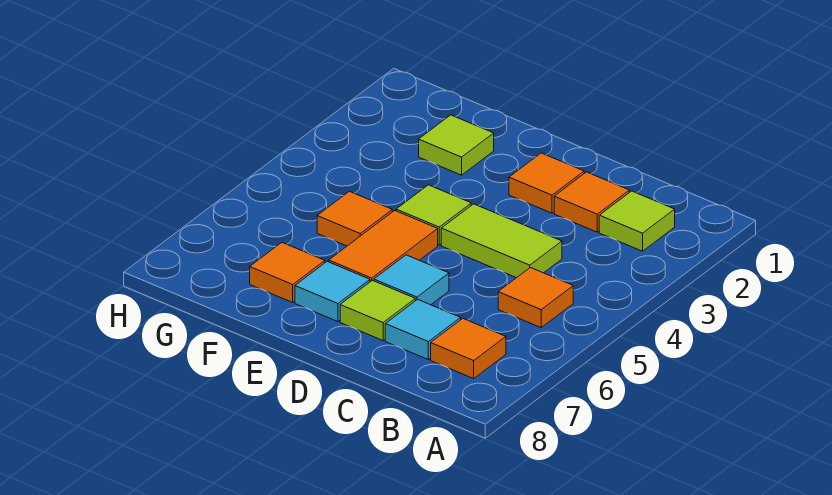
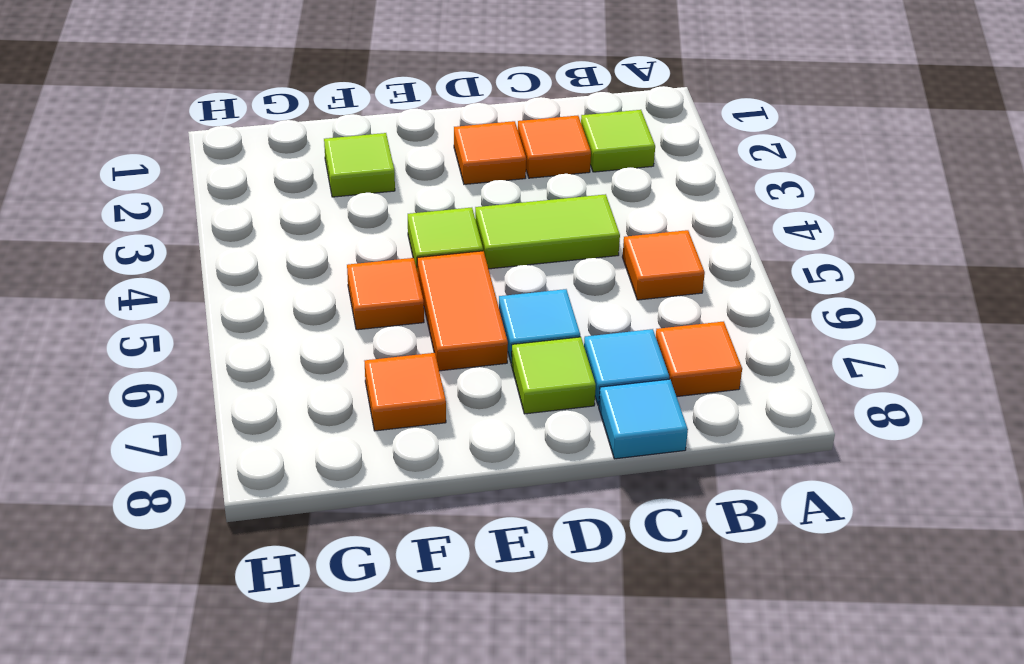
cyan tile E7 level 1 -> cyan tile C8 level 1

